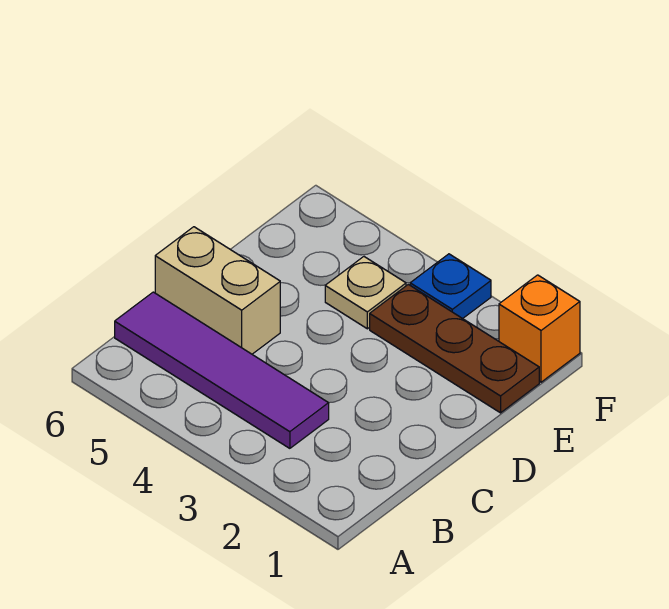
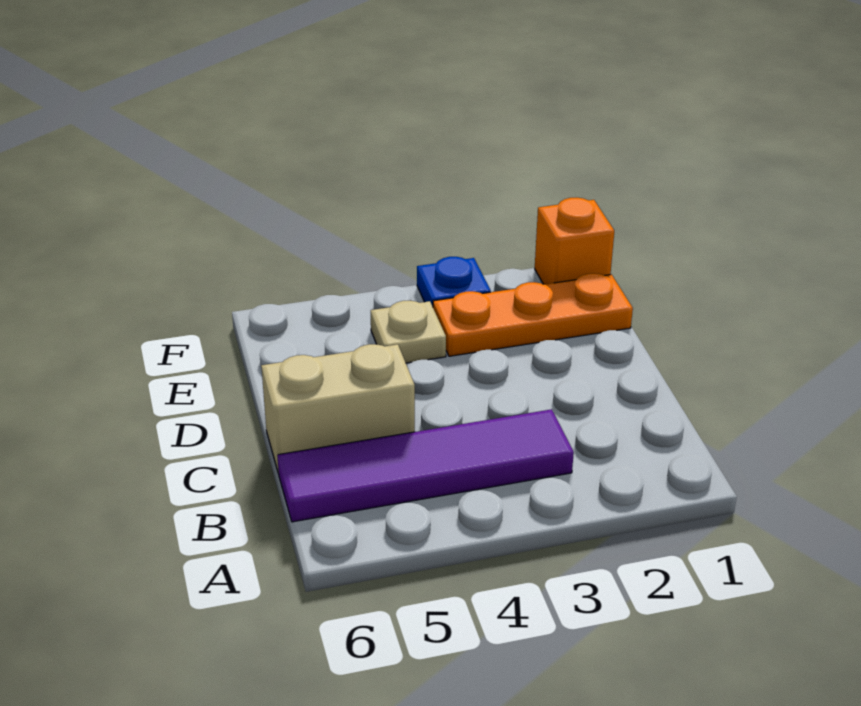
brown plate E1:E3 level 1 -> orange plate E1:E3 level 1

